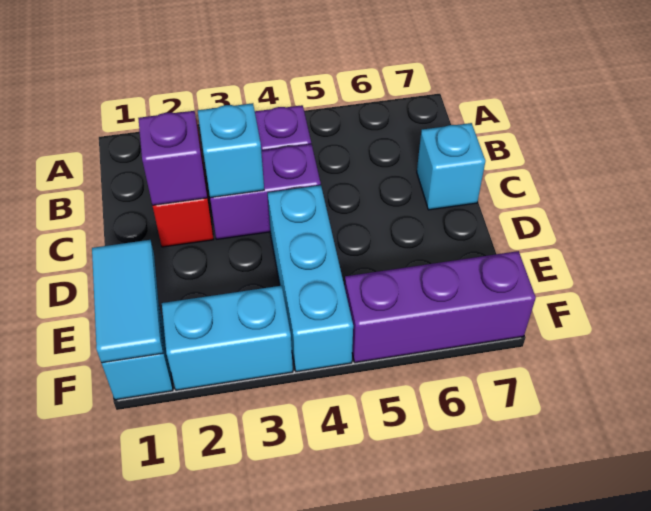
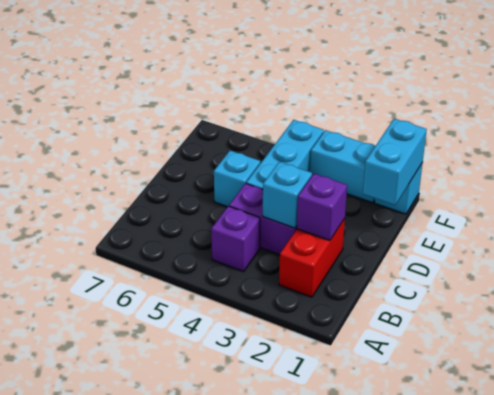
cyan brick C7 level 1 -> cyan brick D5 level 1
cyan tile E1:F1 level 2 -> cyan brick E1:F1 level 2
purple brick F5:F7 level 1 -> none

